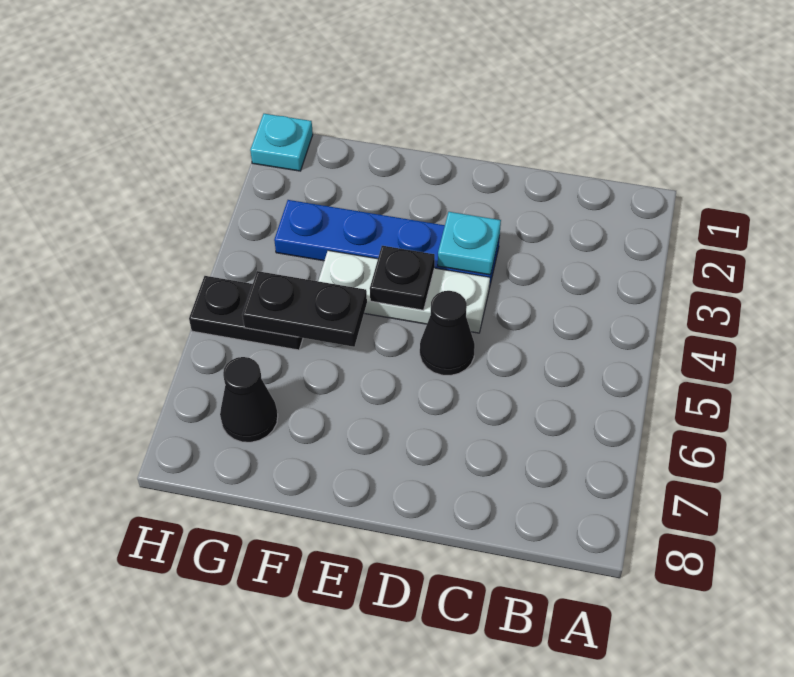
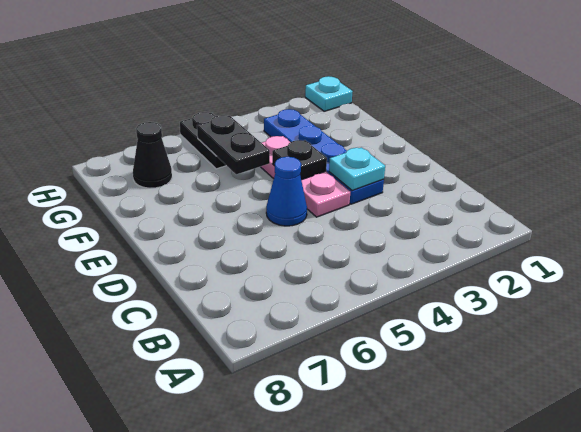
white plate D4:F4 level 1 -> pink plate D4:F4 level 1
black cone D5 level 1 -> blue cone D5 level 1

